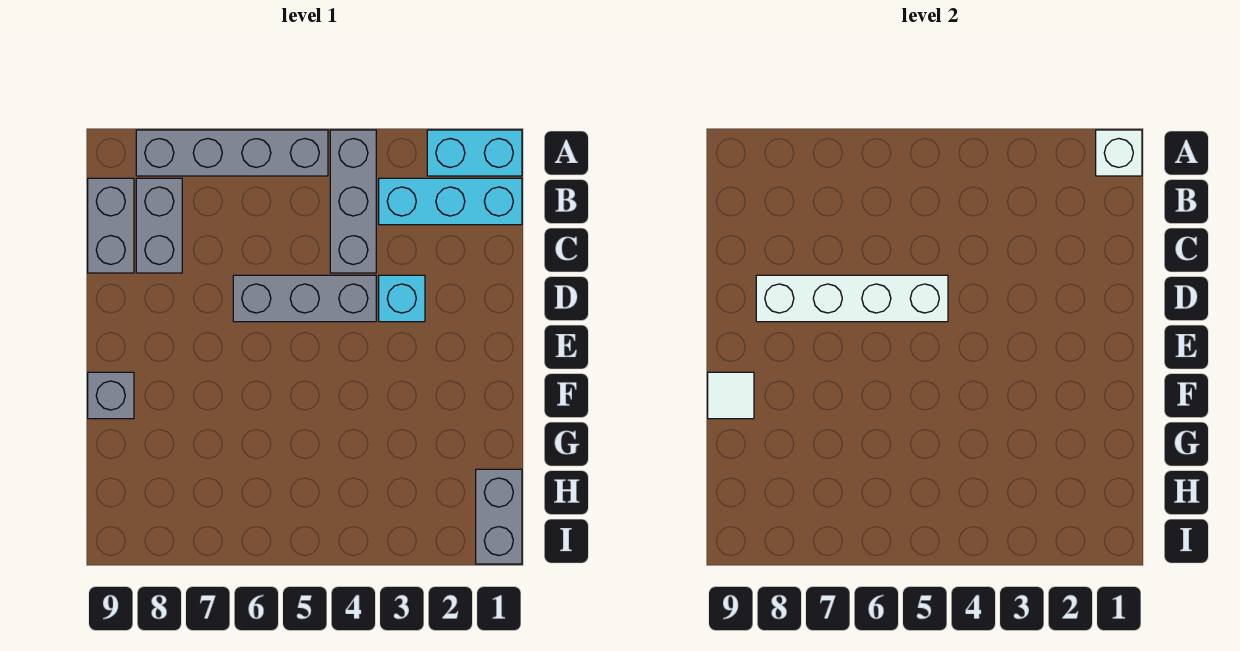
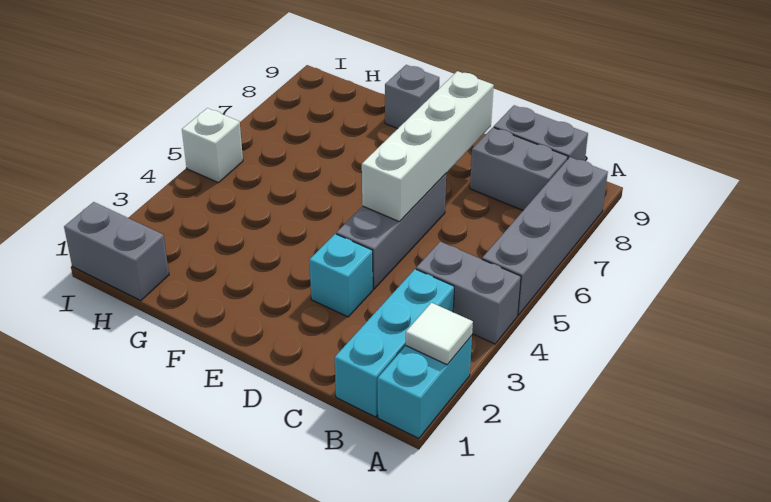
white brick A1 level 2 -> white brick I5 level 1
grey brick A4:C4 level 1 -> grey brick A4:B4 level 1
white tile F9 level 2 -> white tile A2 level 2

